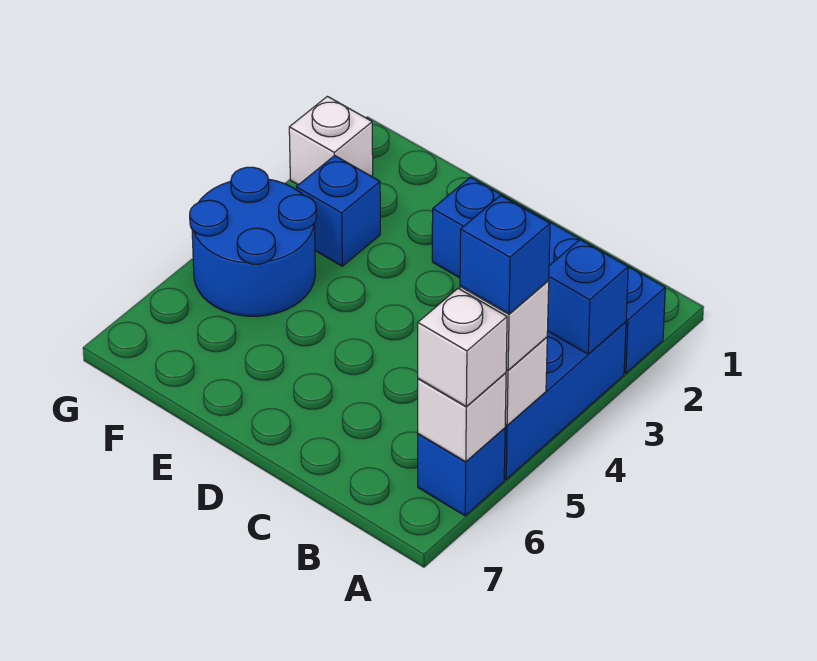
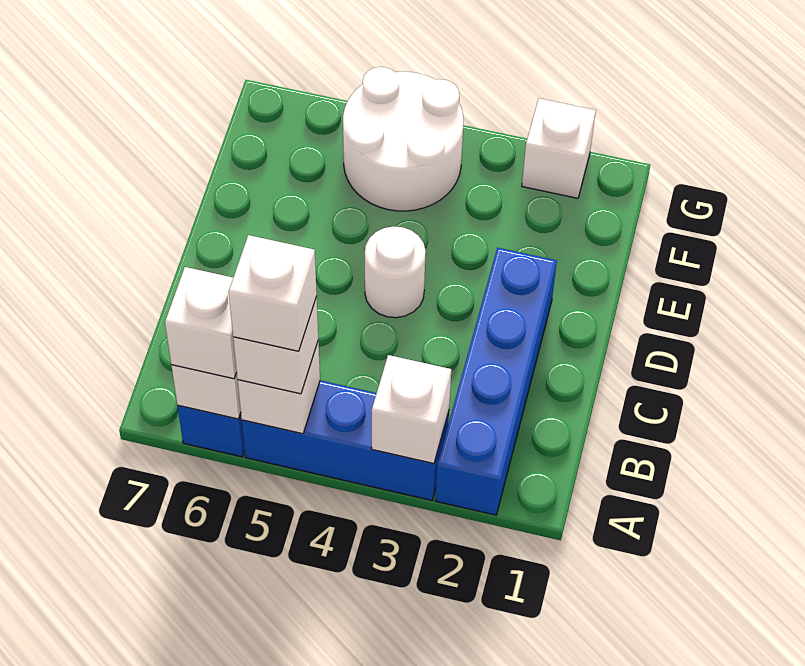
blue brick A3 level 2 -> white brick A3 level 2
blue brick A5 level 4 -> white brick A5 level 4
none -> white round brick D4 level 1
blue brick F3 level 1 -> none
blue round brick F4:G5 level 1 -> white round brick F4:G5 level 1

